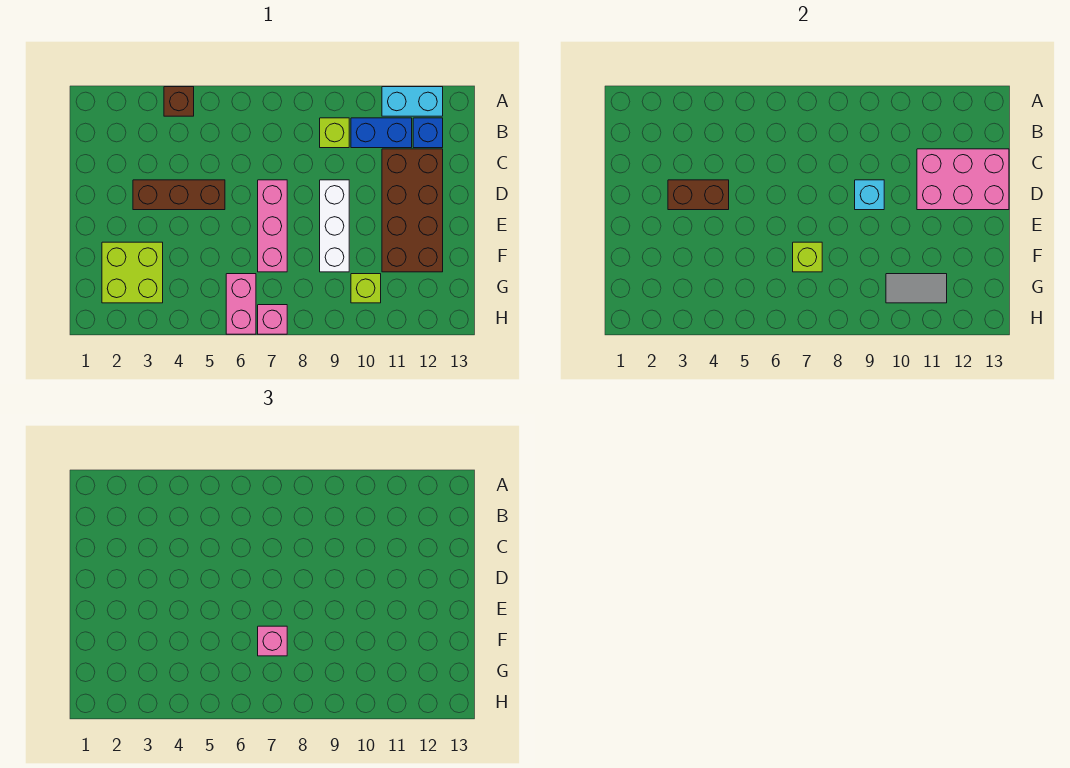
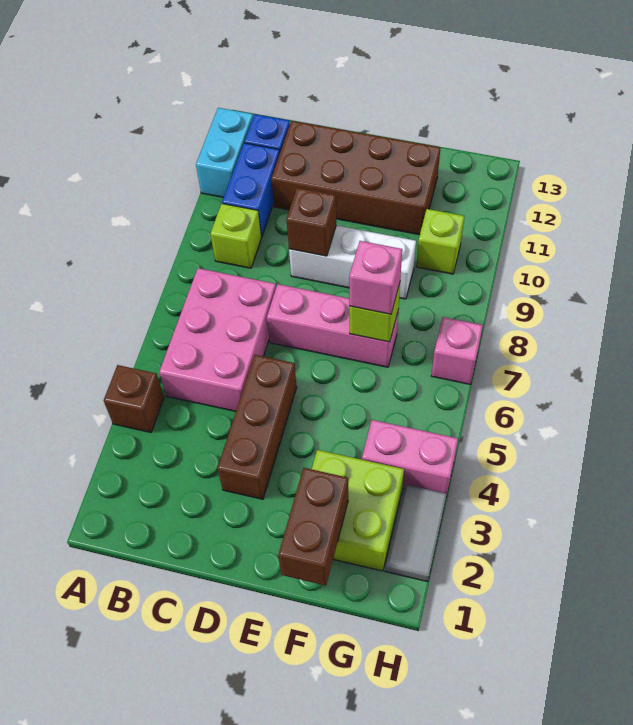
pink brick C11:D13 level 2 -> pink brick B5:C7 level 1
brown brick D3:D4 level 2 -> brown brick F1:F2 level 2
cyan brick D9 level 2 -> brown brick D9 level 2
pink brick G6:H6 level 1 -> pink brick G4:H4 level 1
grey tile G10:G11 level 2 -> grey tile H2:H3 level 1

